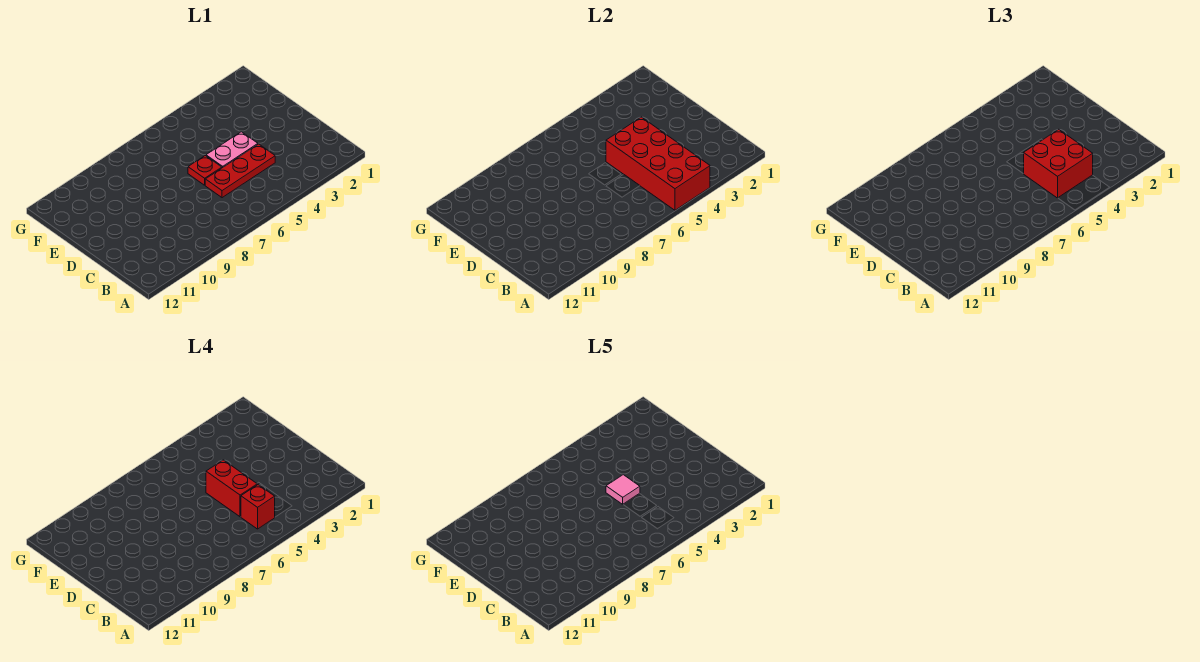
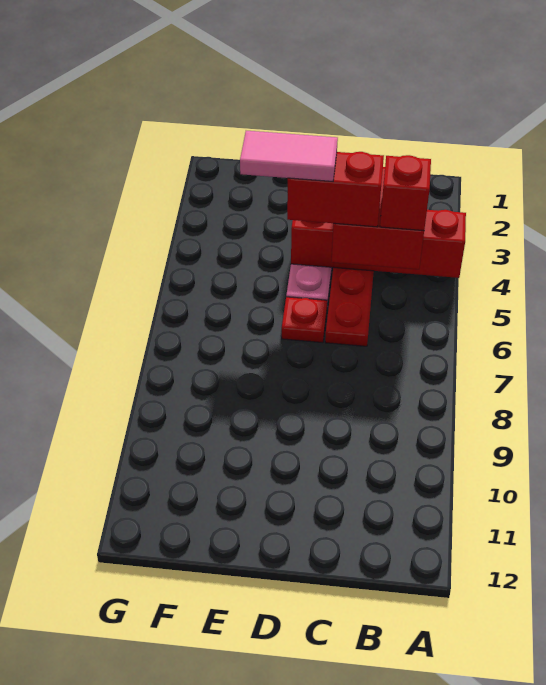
red brick A4:D5 level 2 -> red brick A4:D4 level 2
pink tile D5 level 5 -> pink tile D5:E5 level 5

